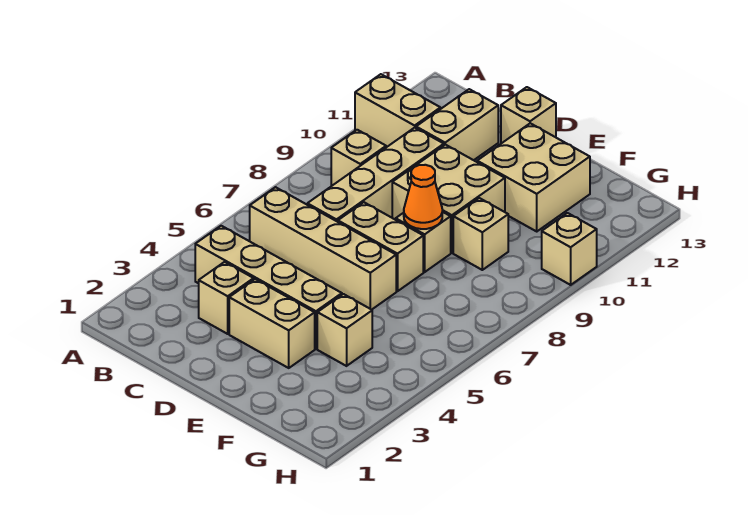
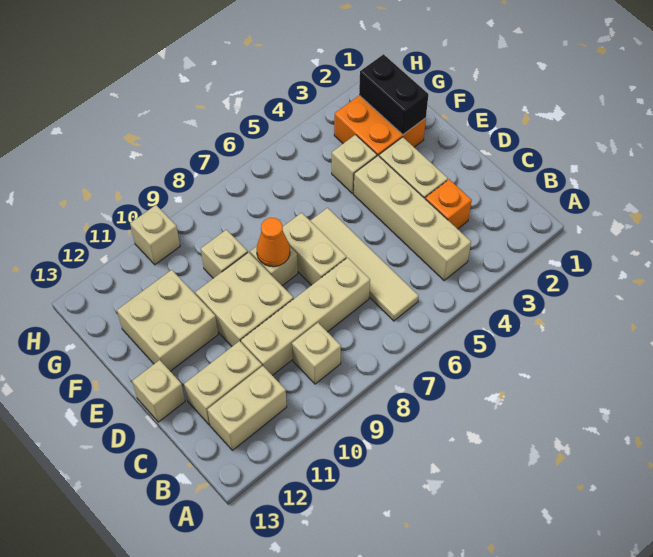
tan brick A11:B11 level 1 -> tan brick B11:B12 level 1
tan brick B6:E6 level 1 -> tan tile B6:E6 level 1
tan brick C3 level 1 -> orange brick C3 level 1
none -> orange brick F2:G3 level 1
none -> black brick F2:G2 level 2

